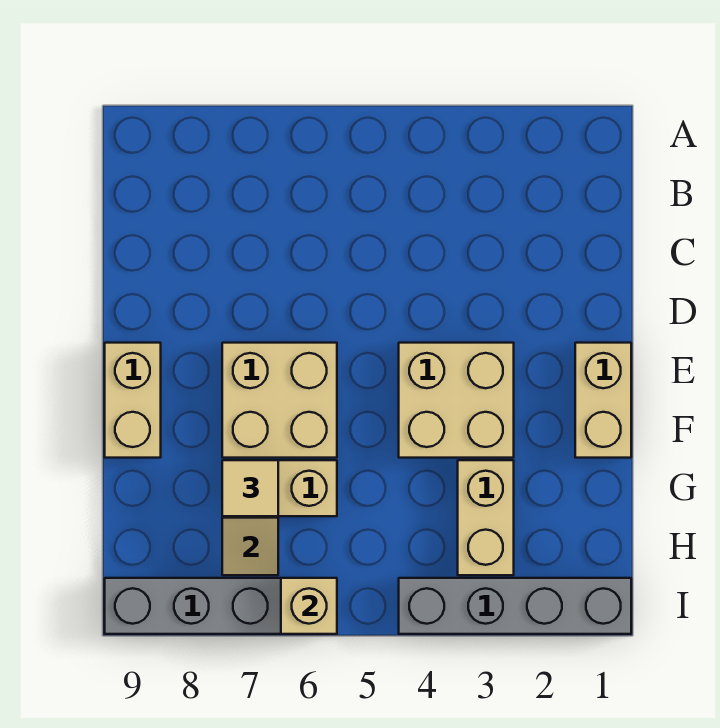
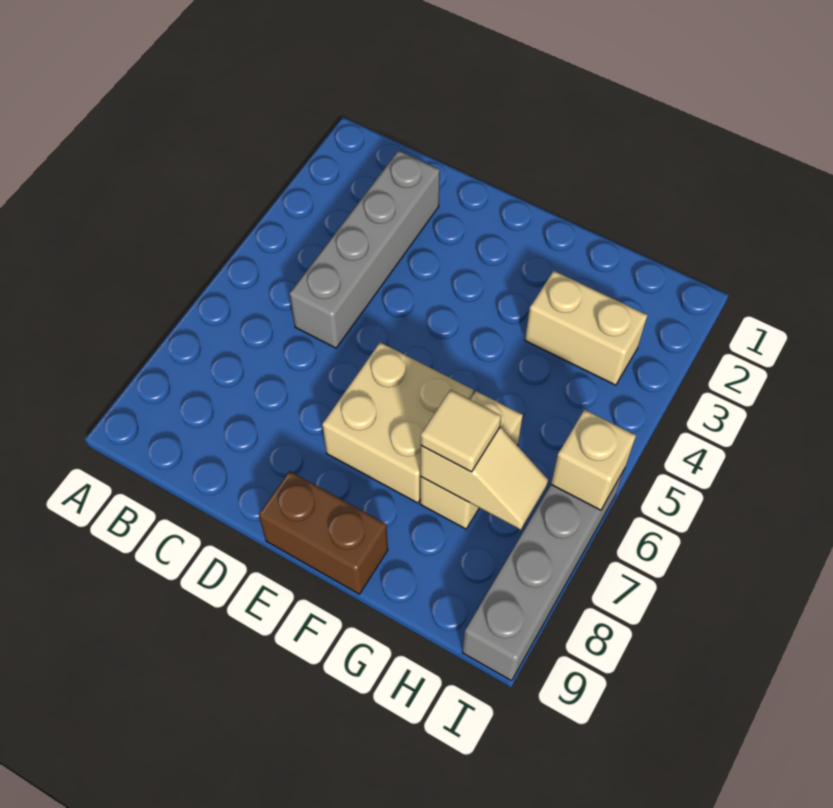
tan brick E1:F1 level 1 -> none
tan brick E3:F4 level 1 -> none
tan brick E9:F9 level 1 -> brown brick E9:F9 level 1
grey brick I1:I4 level 1 -> grey brick C2:C5 level 1

